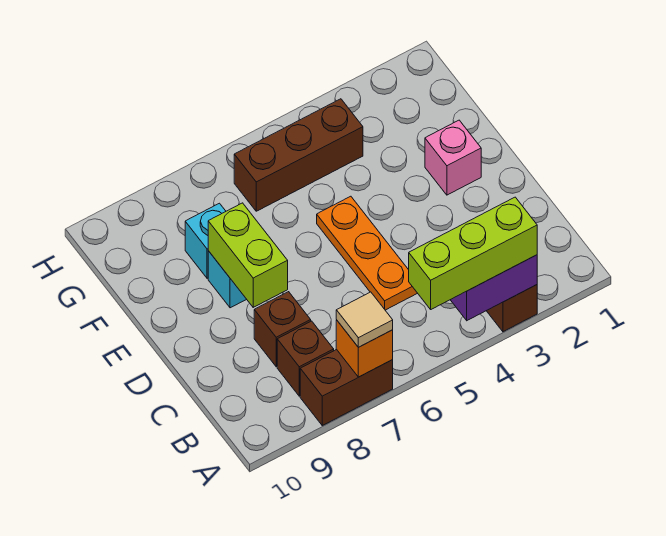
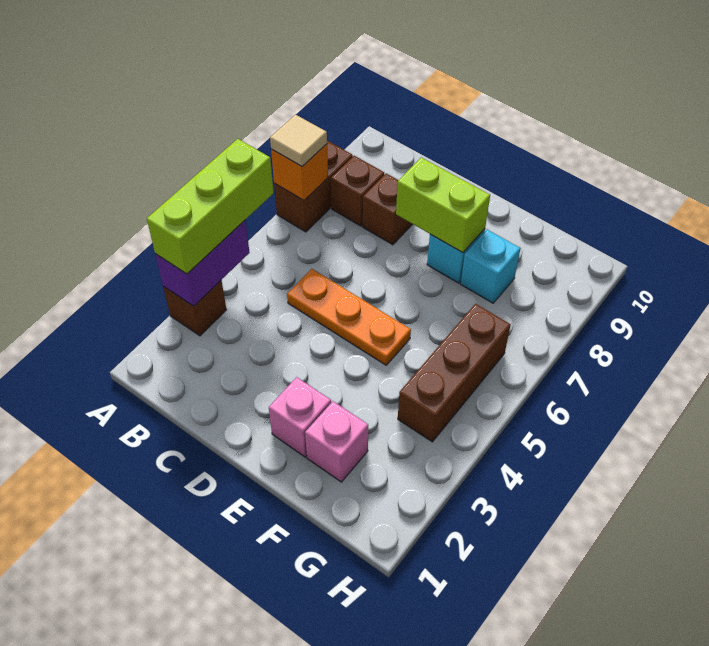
none -> pink brick F2 level 1

